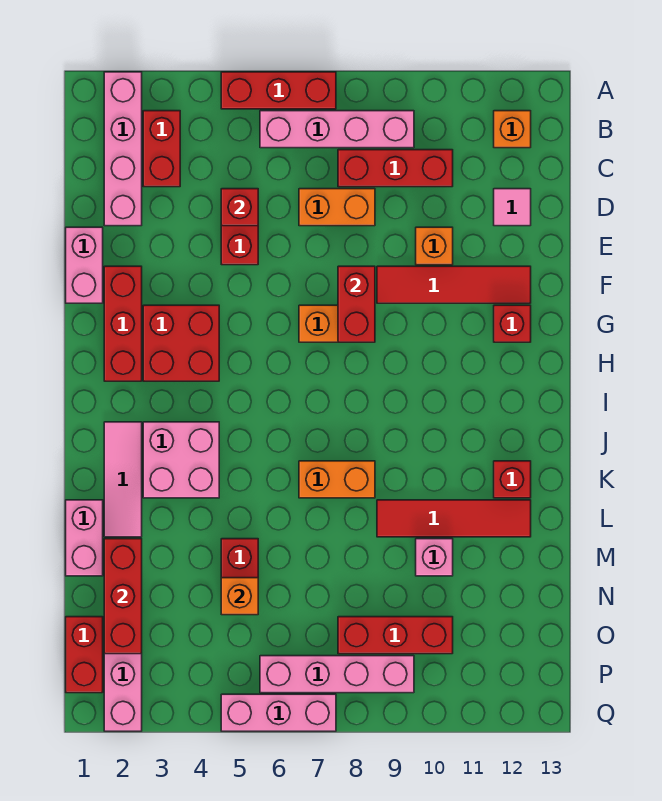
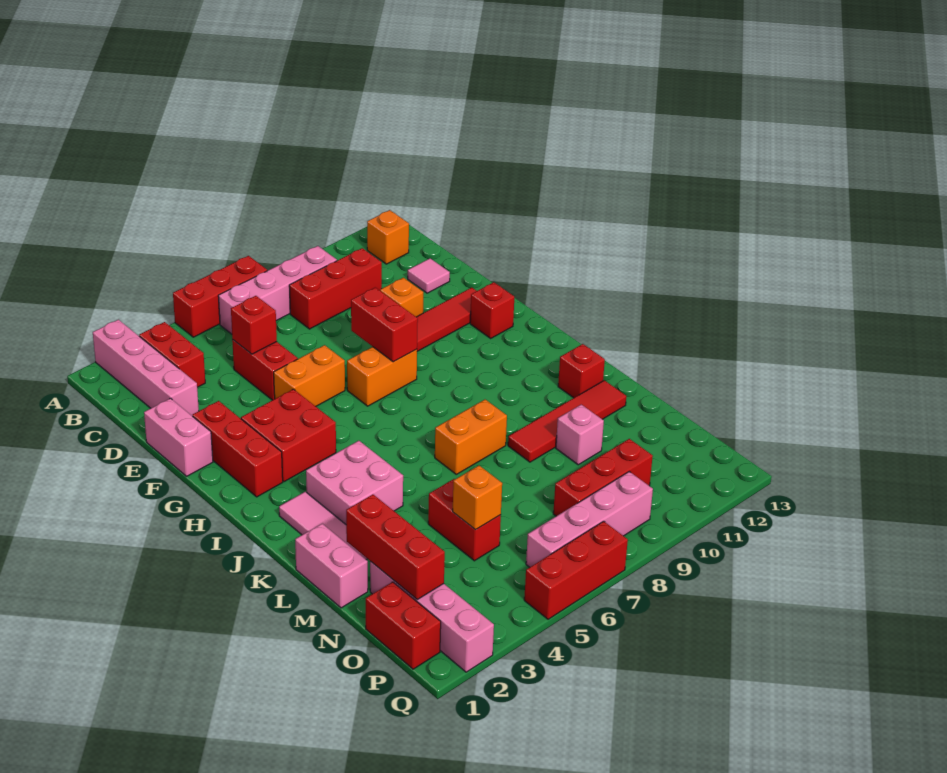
orange brick D7:D8 level 1 -> orange brick F5:F6 level 1
pink brick Q5:Q7 level 1 -> red brick Q5:Q7 level 1

